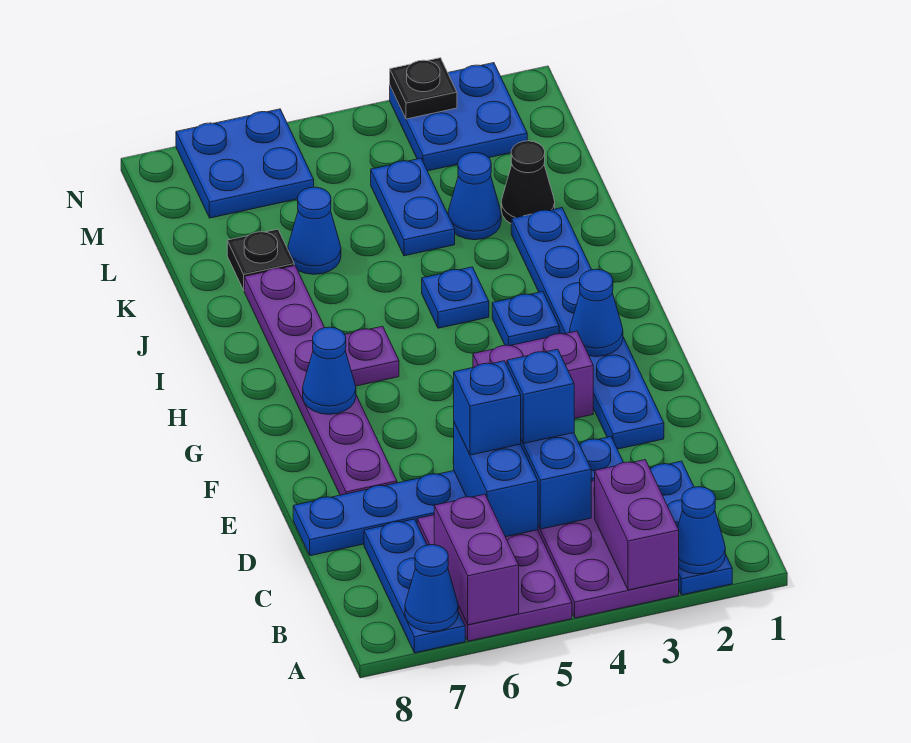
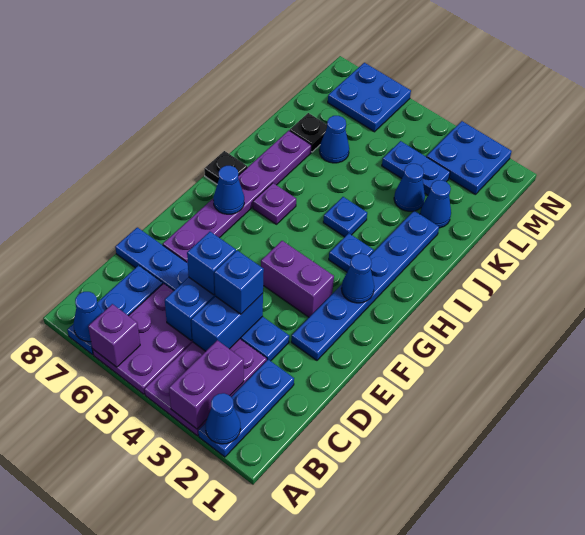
purple brick A6:B6 level 2 -> purple brick A6 level 2
black cone K2 level 1 -> blue cone K2 level 1
blue plate K4:L4 level 1 -> blue plate L3:L4 level 1
black plate N3 level 2 -> black plate H8 level 1

